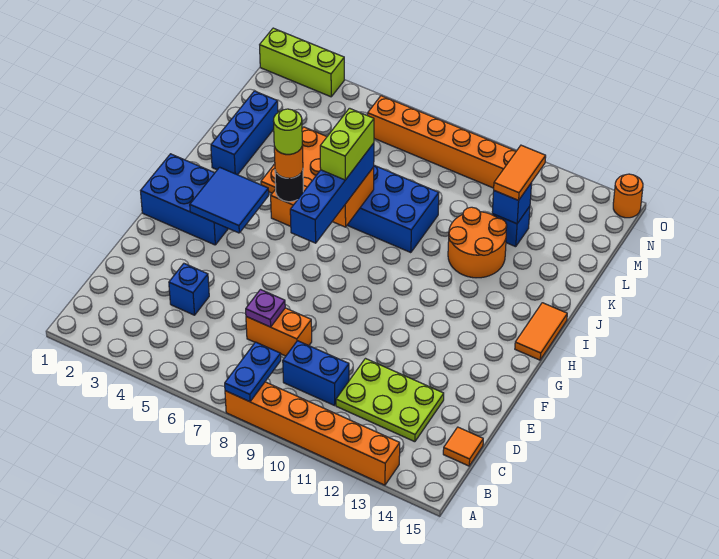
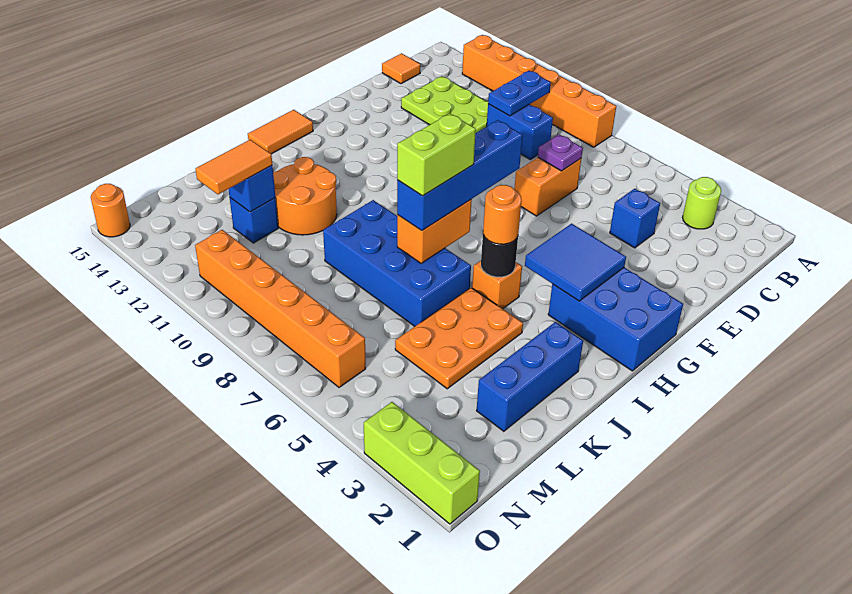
blue plate A8:B8 level 2 -> blue plate B10:C10 level 2
orange brick D7:D8 level 1 -> orange brick D7:E7 level 1
lime round brick I5 level 4 -> lime round brick B3 level 1

